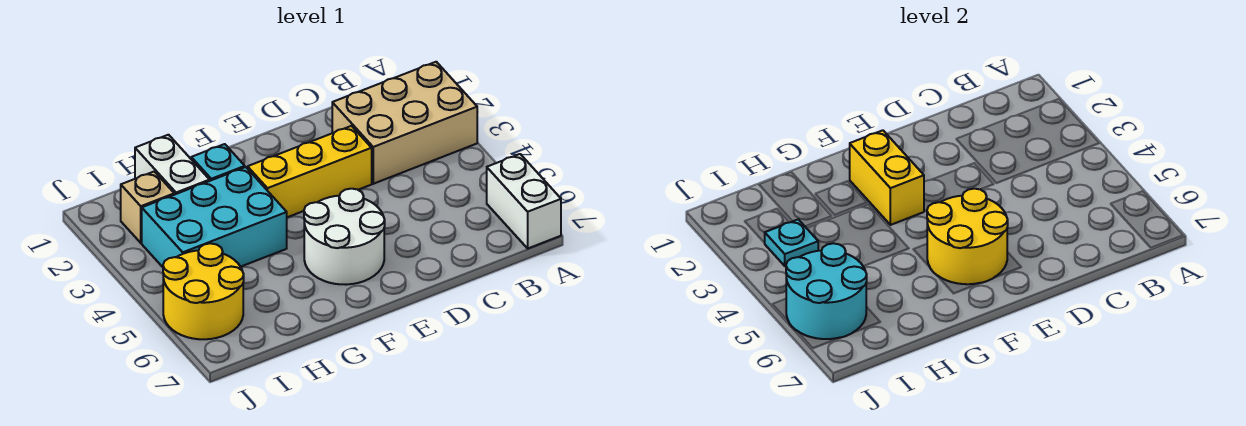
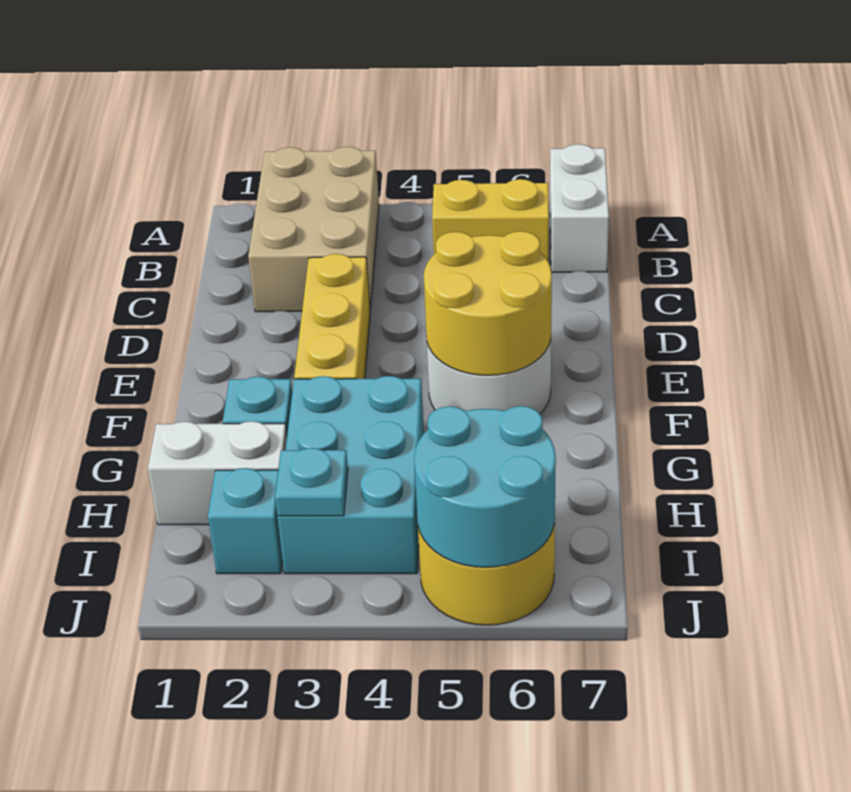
white brick A6:A7 level 1 -> white brick A7:B7 level 1
yellow brick F2:F3 level 2 -> yellow brick B5:B6 level 1
tan brick I2 level 1 -> cyan brick I2 level 1

